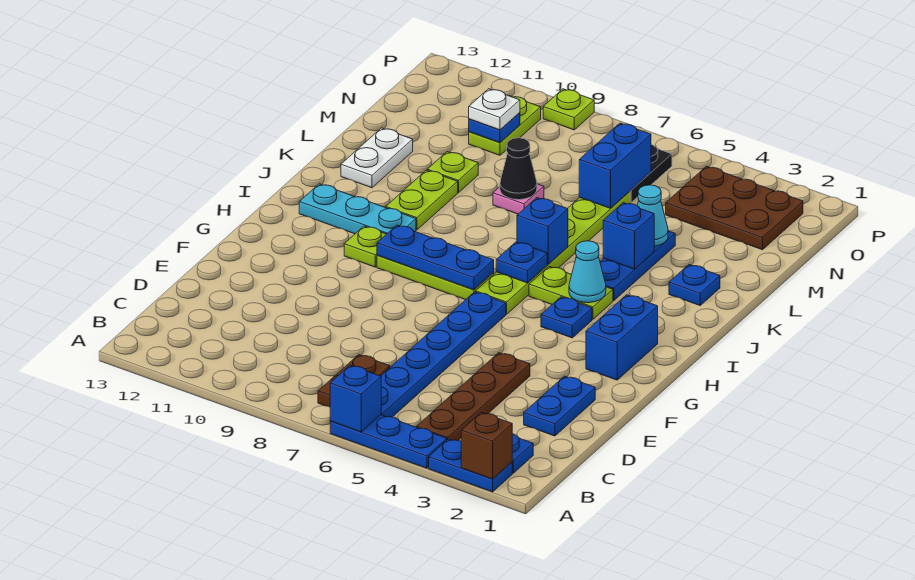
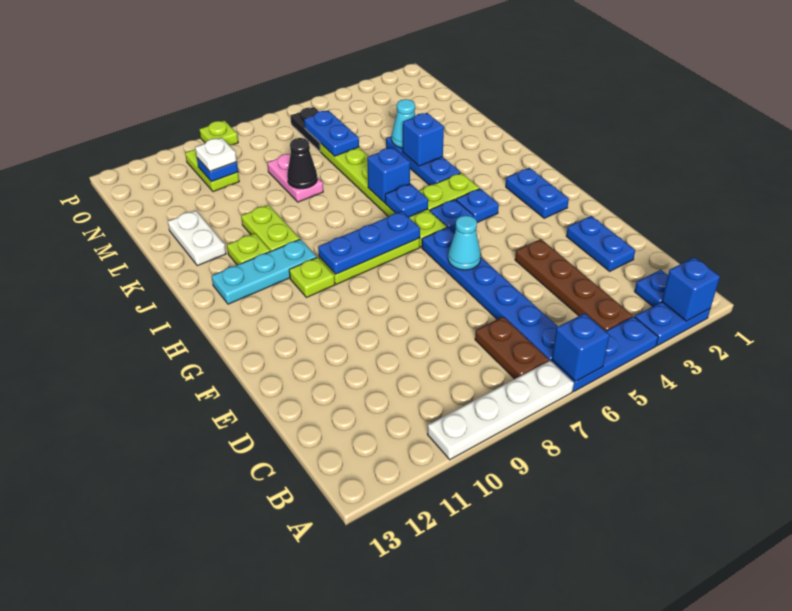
brown brick A2 level 2 -> blue brick A2 level 2
none -> white plate A7:A10 level 1
blue brick G2:H2 level 1 -> blue plate G2:H2 level 1
cyan cone I4 level 2 -> cyan cone F6 level 2
blue plate K2 level 1 -> blue plate H5 level 1
pink plate L8 level 1 -> pink plate L8:M8 level 1
lime plate L10 level 1 -> lime plate J11 level 1
blue brick M6:N6 level 2 -> blue plate M6:N6 level 2
brown plate N2:O4 level 1 -> none

